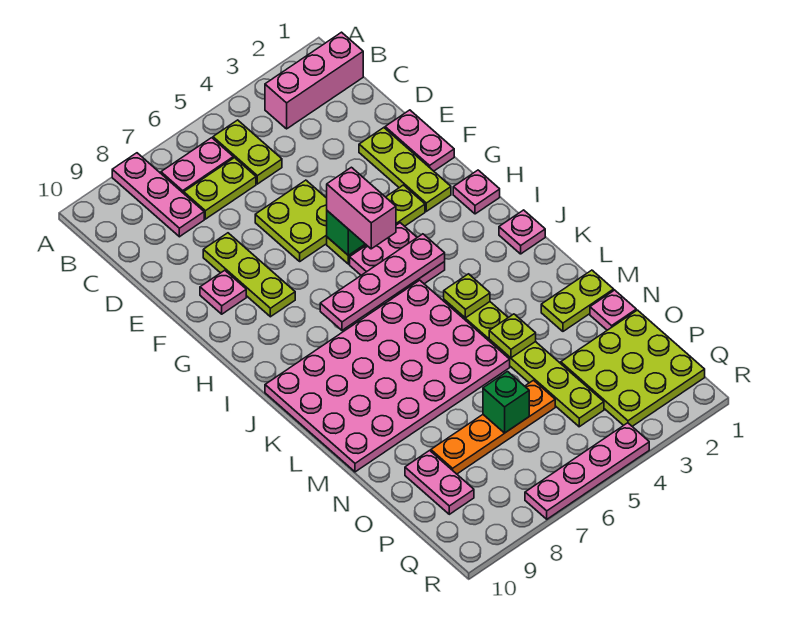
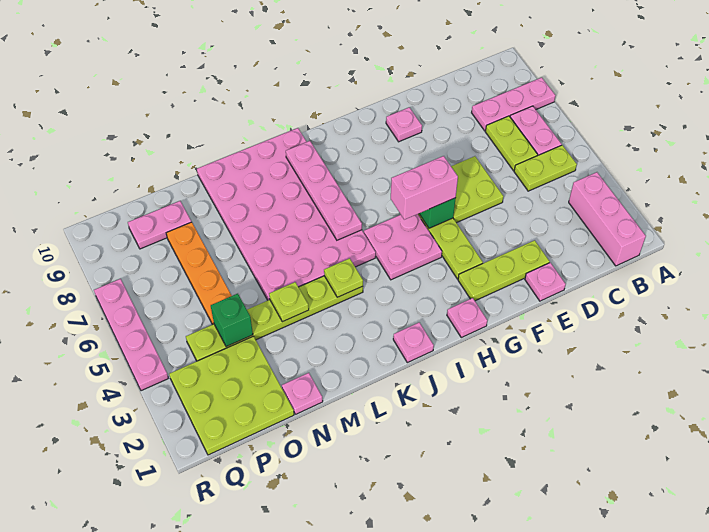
pink plate E1:F1 level 1 -> pink plate E1 level 1
lime plate E8:G8 level 1 -> none
pink plate I4:I7 level 2 -> pink plate J6:J9 level 2
lime plate M1:M2 level 1 -> none
green brick O6 level 2 -> green brick O4 level 2

